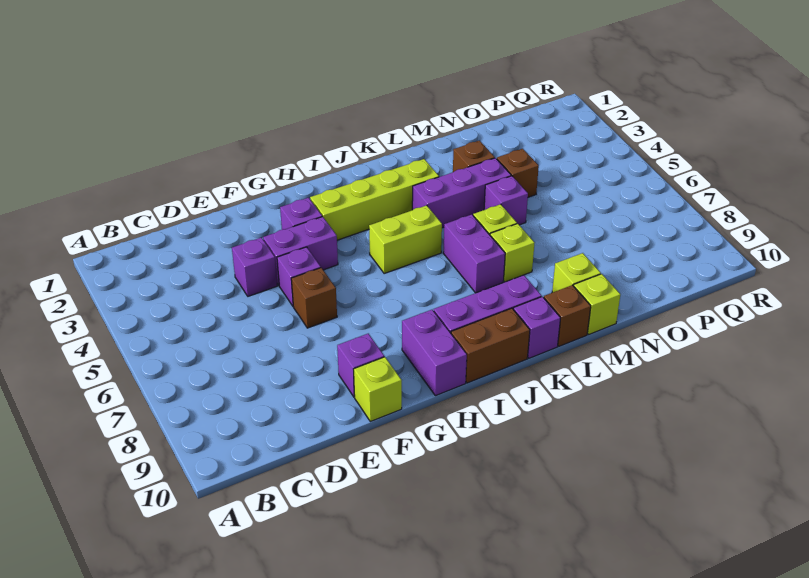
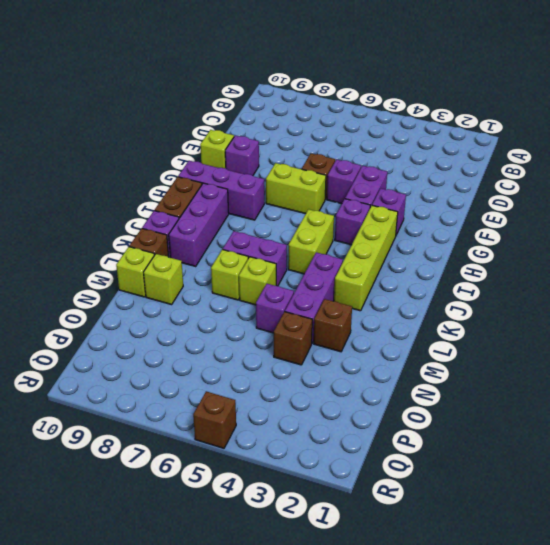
purple brick E4 level 1 -> purple brick H4 level 1
none -> lime brick G6:G7 level 1
purple brick H9:H10 level 1 -> purple brick H8:H10 level 1
none -> brown brick R5 level 1

